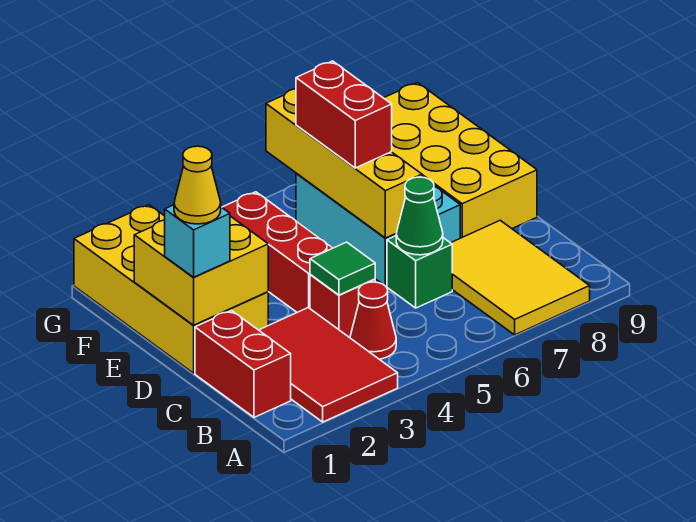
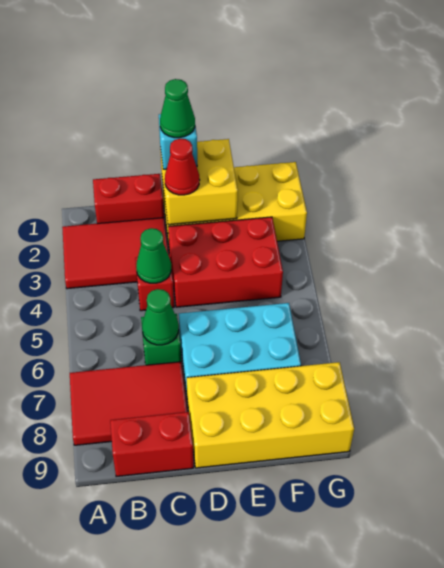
yellow tile A7:C8 level 1 -> red tile A7:C8 level 1
red cone B4 level 1 -> red cone D2 level 3
green tile C4 level 2 -> green cone C4 level 2
yellow cone D1 level 4 -> green cone D1 level 4
red brick D4:F4 level 1 -> red brick D3:F4 level 1
yellow brick D6:G6 level 2 -> none
red brick E6:F6 level 3 -> red brick B9:C9 level 1

